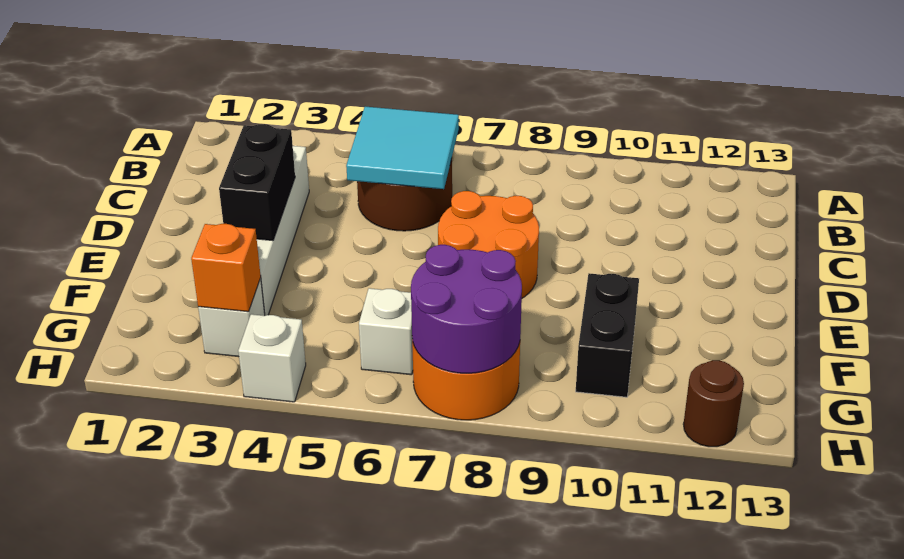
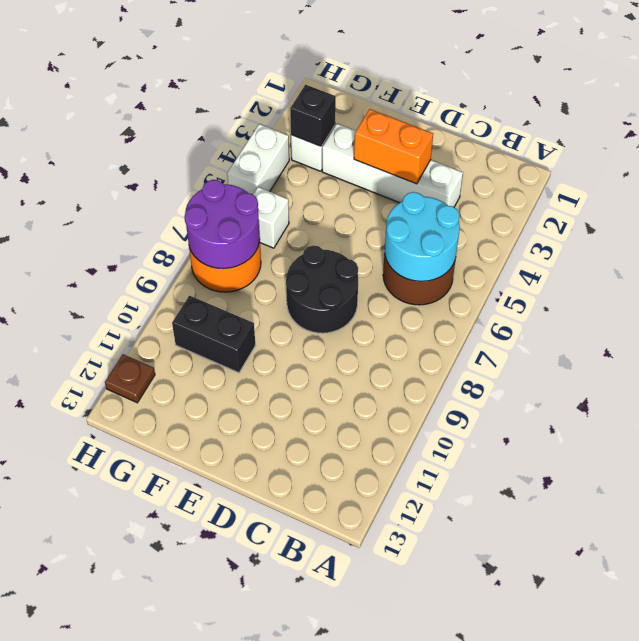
cyan tile B5:C6 level 2 -> cyan round brick B5:C6 level 2
black brick D3:E3 level 2 -> orange brick D3:E3 level 2
orange round brick D7:E8 level 1 -> black round brick D7:E8 level 1
orange brick G3 level 2 -> black brick G3 level 2
white brick H4 level 1 -> white brick H4:H5 level 1
brown round brick H12 level 1 -> brown plate H12 level 1

